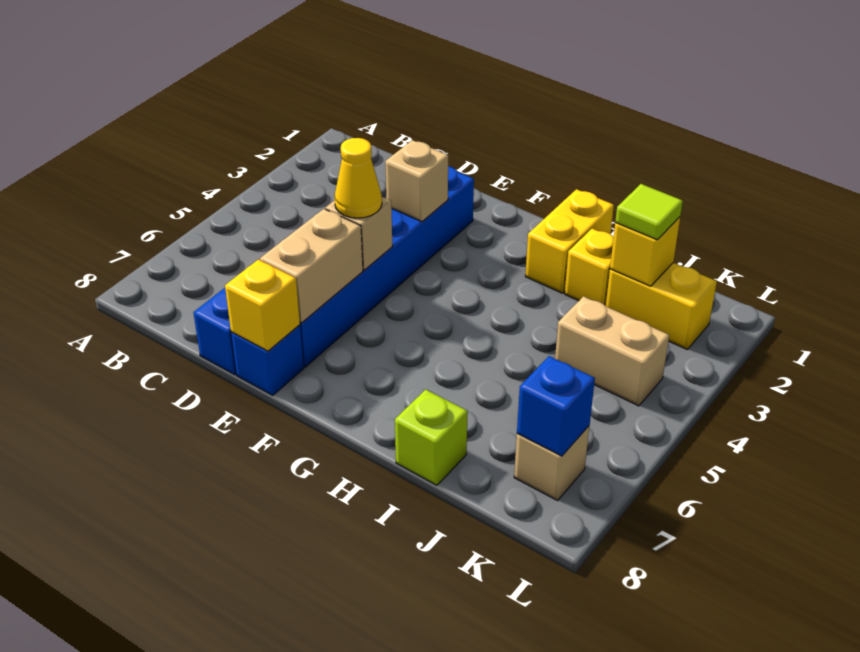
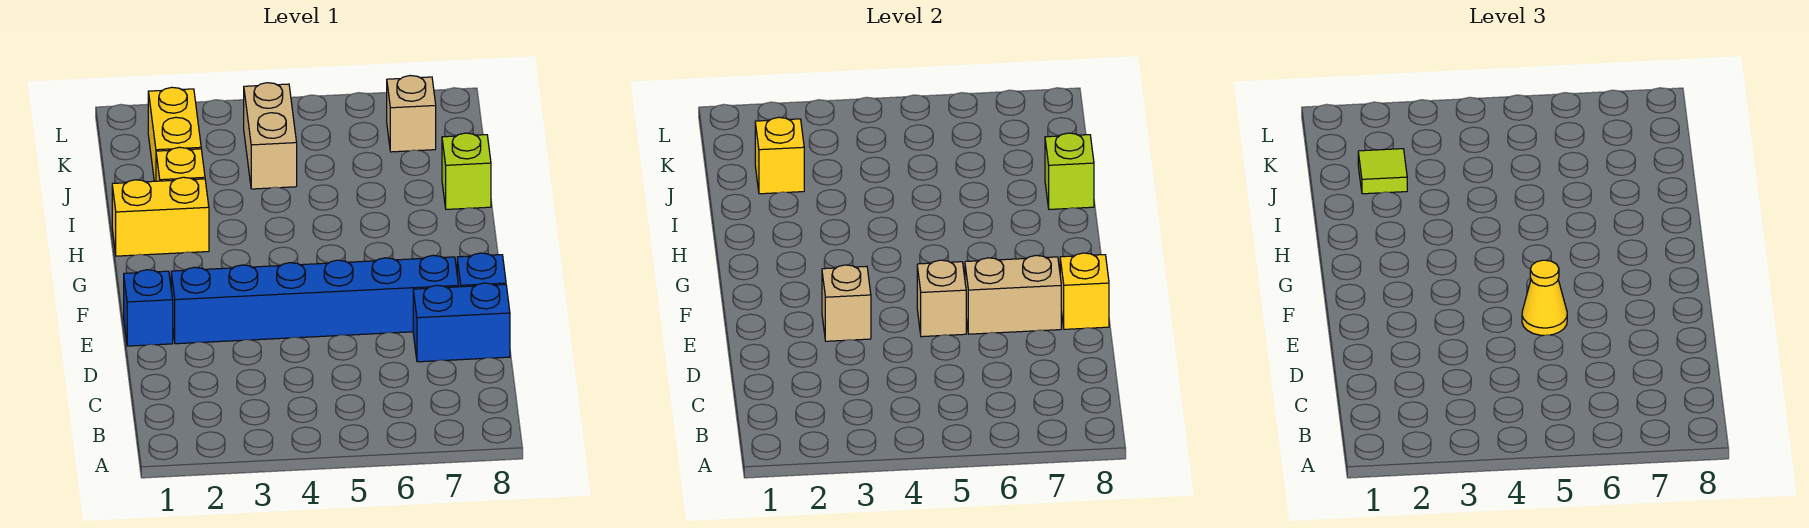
none -> lime brick I8 level 2
blue brick K7 level 2 -> blue brick E1 level 1

